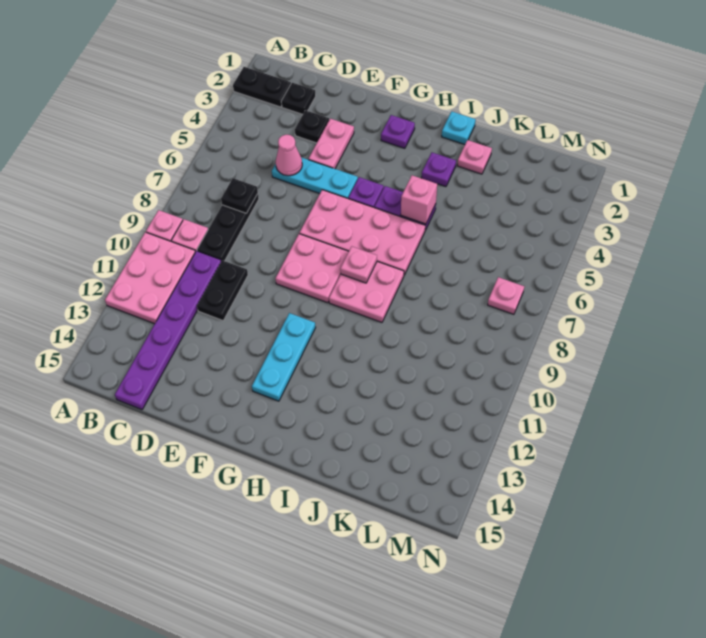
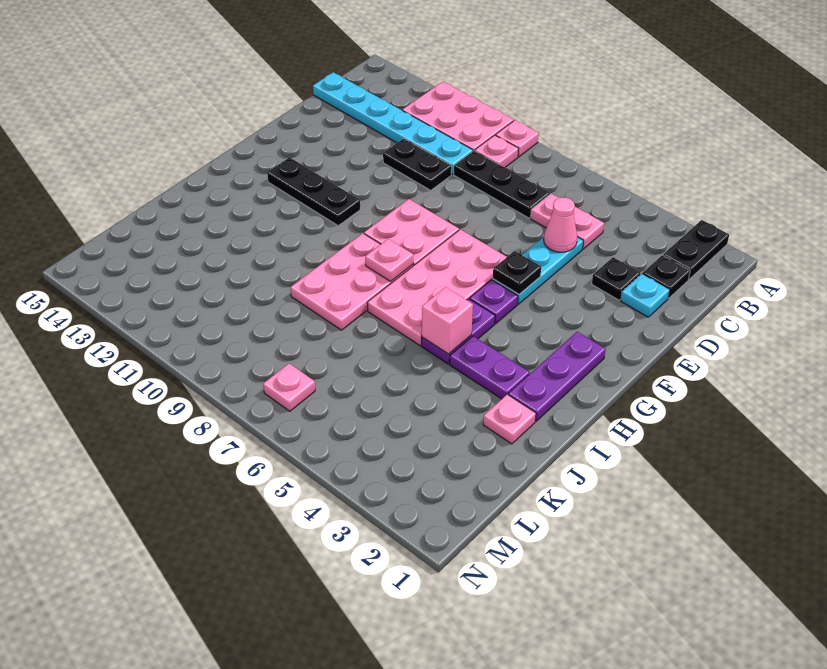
black plate C7 level 2 -> black plate F5 level 2
purple plate C10:C15 level 1 -> cyan plate C10:C15 level 1
pink plate E3:E4 level 1 -> pink plate C5:C6 level 1
purple plate G2 level 1 -> purple plate G2:I2 level 1
cyan plate G11:G13 level 1 -> black plate G11:G13 level 1
pink plate H8:I9 level 1 -> pink plate H8:J9 level 1
cyan plate I1 level 1 -> cyan plate D2 level 1
purple plate I3 level 1 -> purple plate I3:I4 level 1

